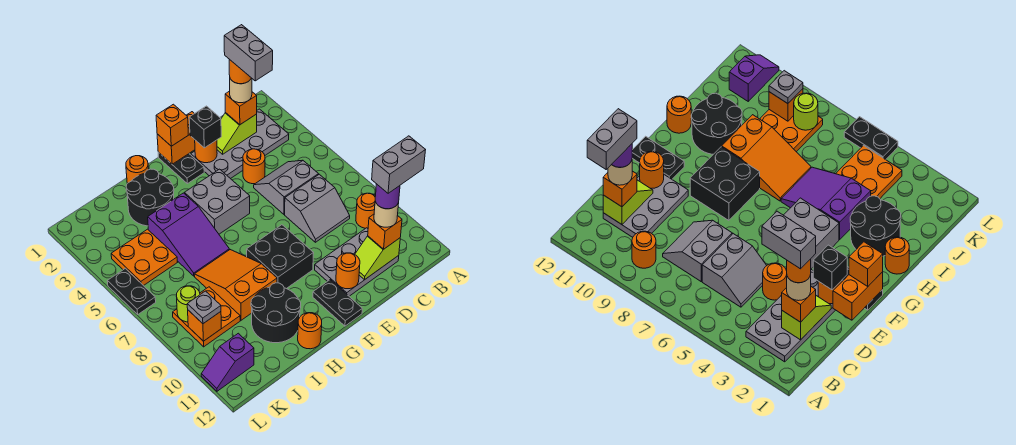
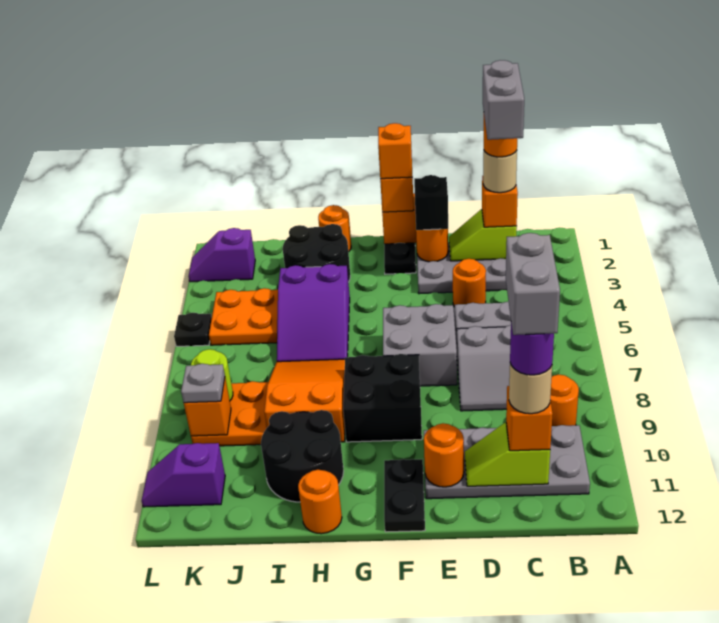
grey brick B11:C11 level 6 -> grey brick C10:C11 level 6
grey plate C10:E11 level 1 -> grey plate B10:E11 level 1
none -> orange brick F1 level 4
grey brick F4:G5 level 1 -> grey brick E6:F7 level 1
none -> purple slope K2:L2 level 1 top K
black plate L5:L6 level 1 -> black plate L5 level 1

